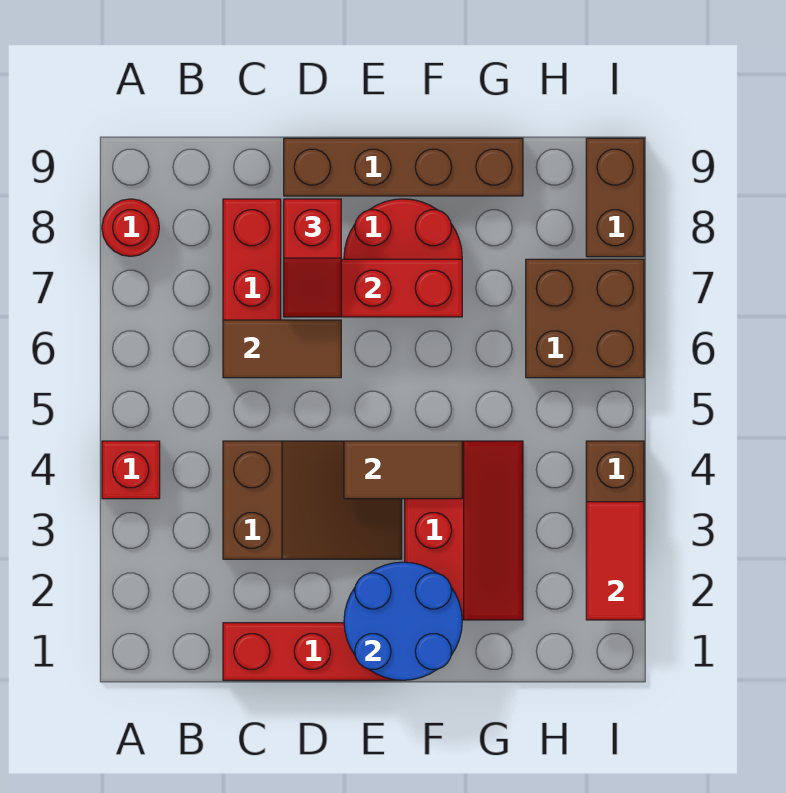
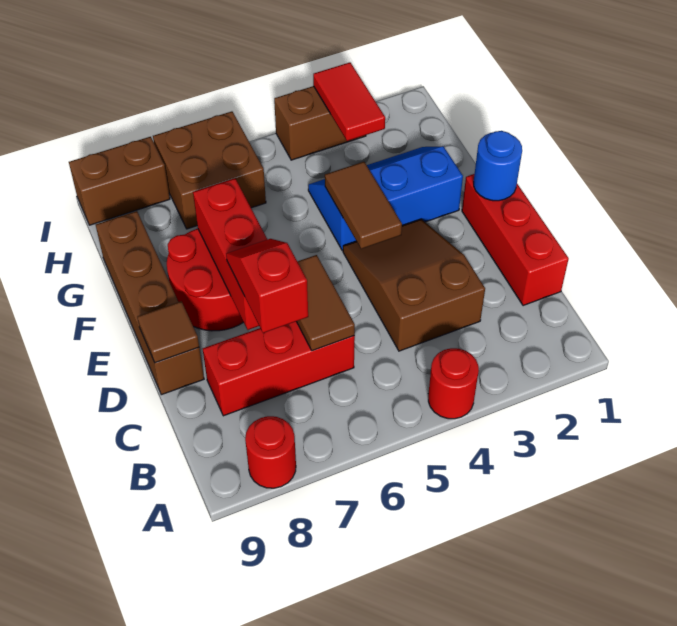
red brick A4 level 1 -> red round brick A4 level 1
red slope D7:D8 level 3 top 8 -> red slope C7:D7 level 3 top C
none -> brown tile D9 level 2
blue round brick E1:F2 level 2 -> blue round brick E1 level 2
red slope F2:G4 level 1 top F -> blue slope F2:G4 level 1 top F
red tile I2:I3 level 2 -> red tile H3:I3 level 2

